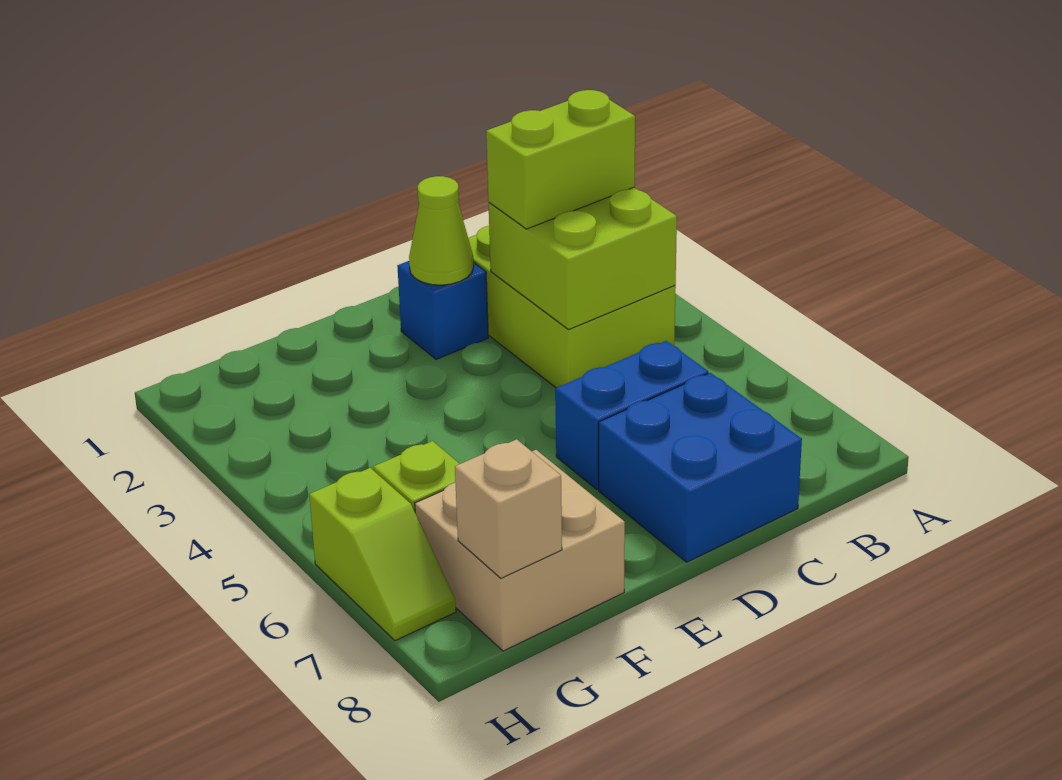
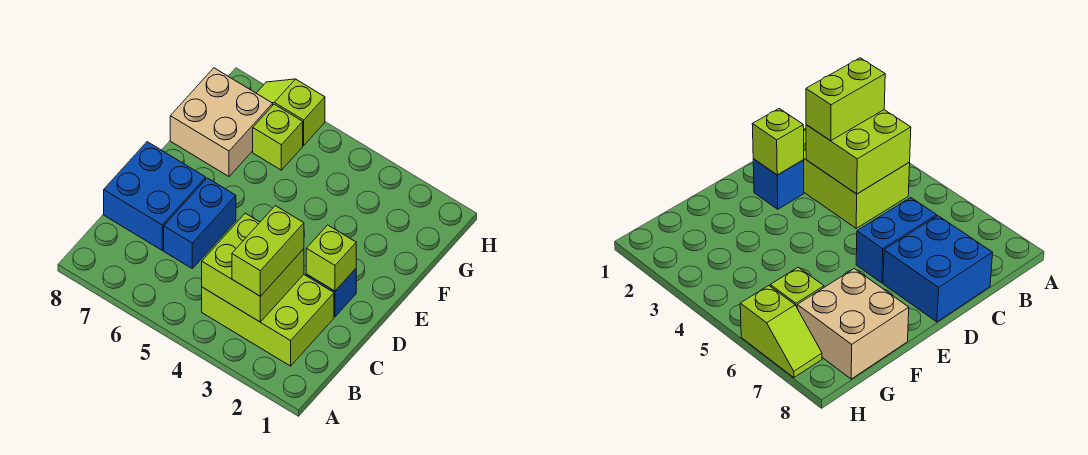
lime cone D2 level 2 -> lime brick D2 level 2
tan brick G8 level 2 -> none

